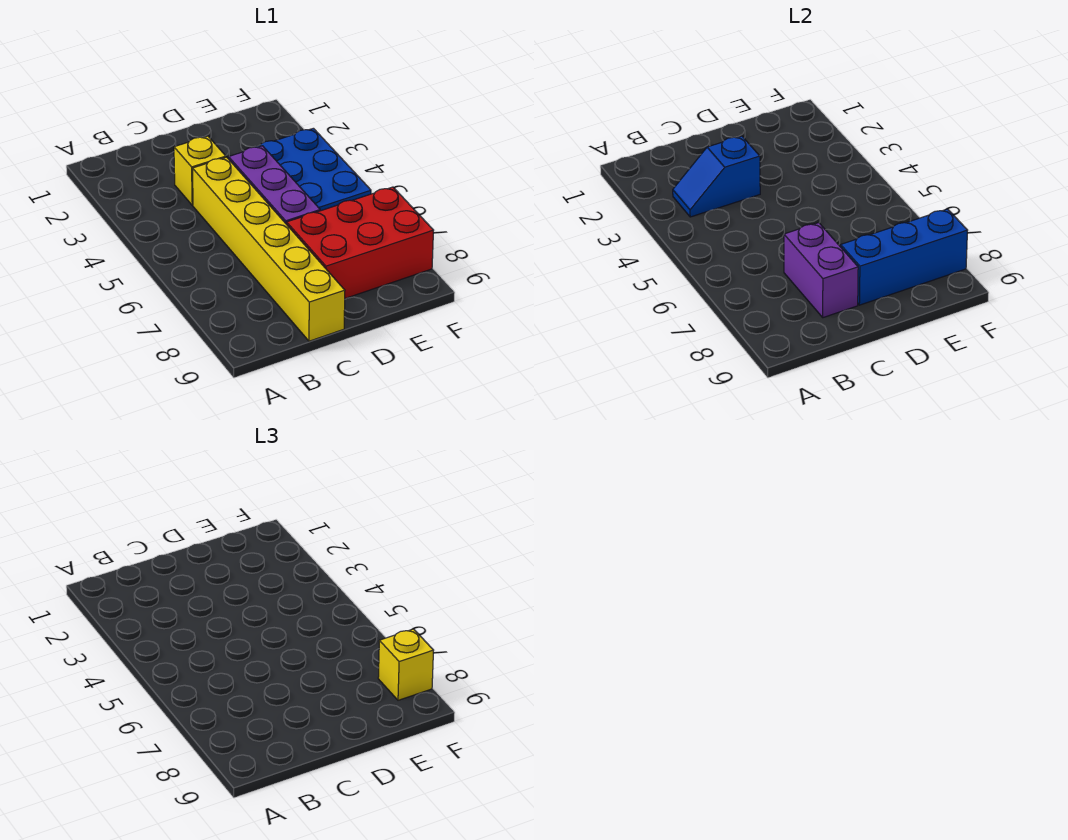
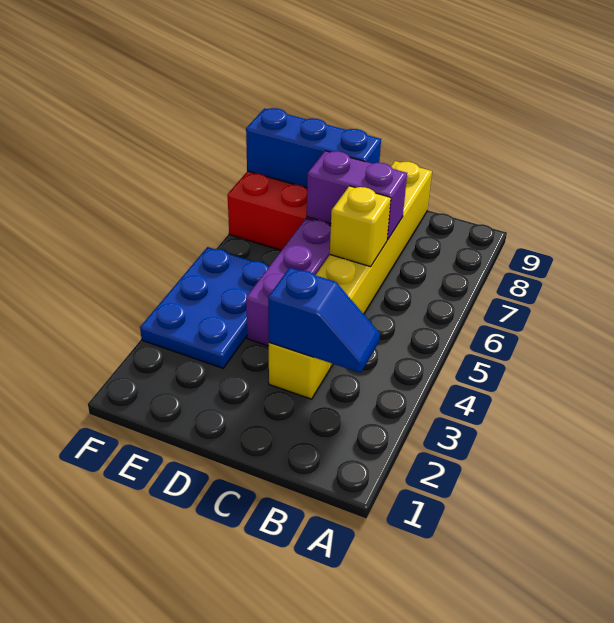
purple brick C7:C8 level 2 -> purple brick C7:D7 level 2
yellow brick F8 level 3 -> yellow brick C6 level 2

